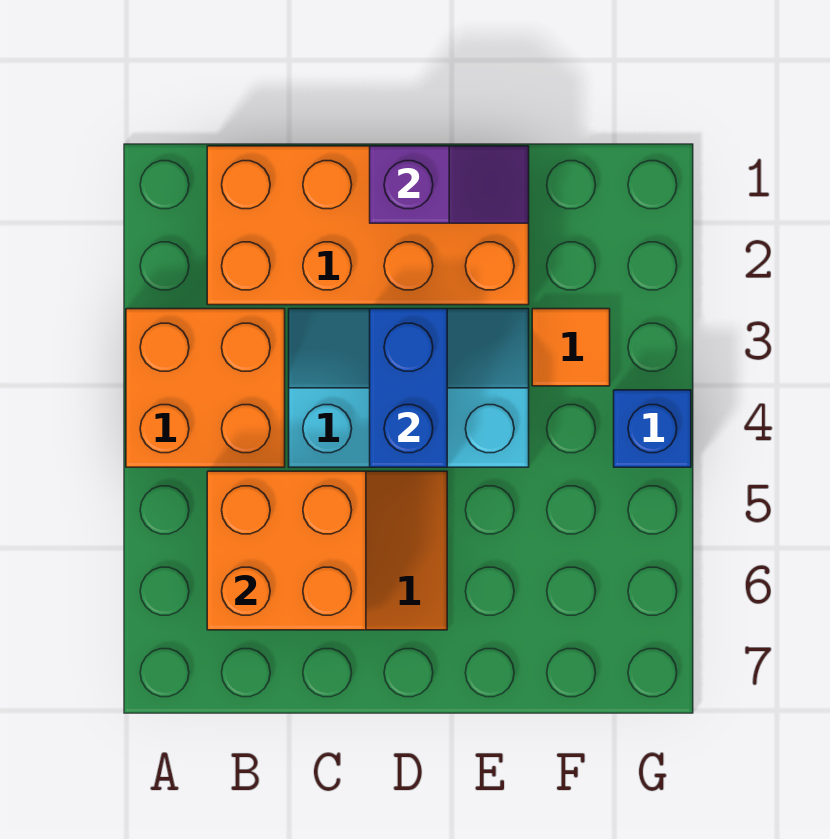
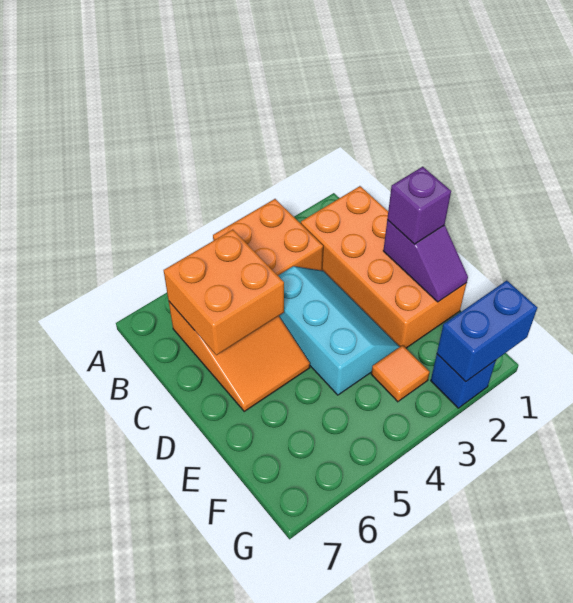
none -> purple brick D1 level 3
blue brick D3:D4 level 2 -> blue brick G1:G2 level 2
blue brick G4 level 1 -> blue brick G2 level 1

